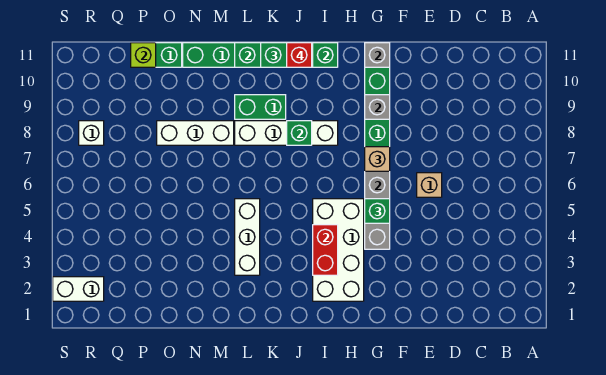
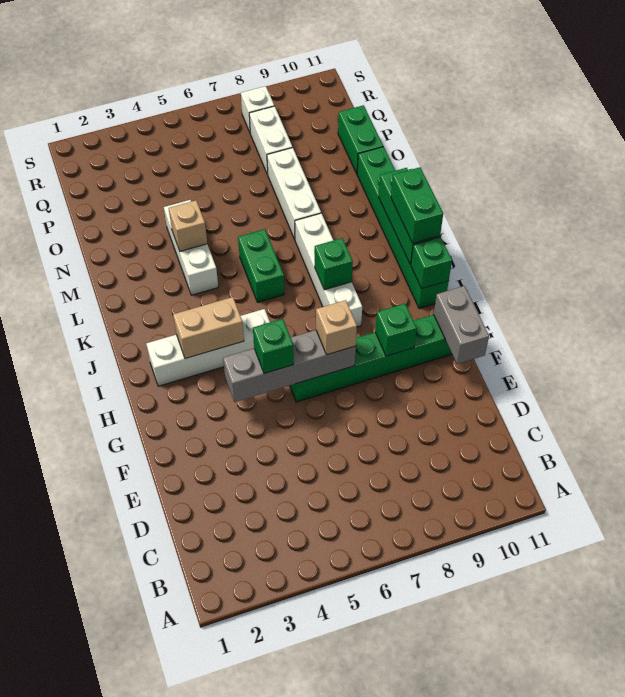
tan brick E6 level 1 -> tan brick M4 level 2
grey brick G9 level 2 -> green brick G9 level 2
grey brick G11 level 2 -> grey brick F11:G11 level 2
white brick H2:I5 level 1 -> white brick I2:I5 level 1
red brick I3:I4 level 2 -> tan brick I3:I4 level 2
red brick J11 level 4 -> none
green brick K9:L9 level 1 -> green brick K6:L6 level 1
white brick L3:L5 level 1 -> white brick L4:N4 level 1
lime brick P11 level 2 -> none
white brick R2:S2 level 1 -> white brick P8:Q8 level 1

